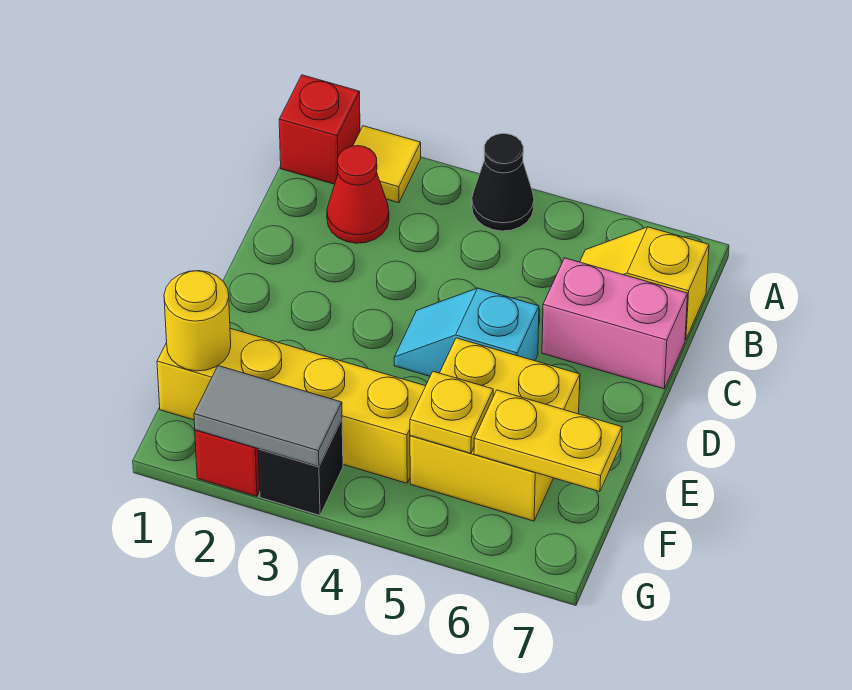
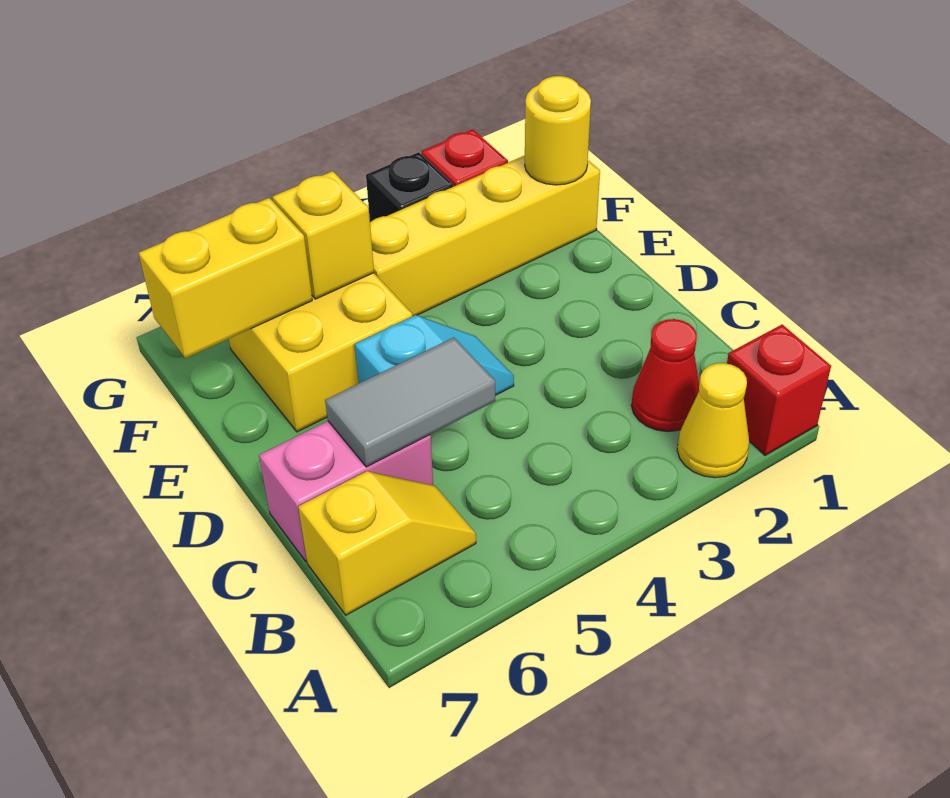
yellow tile A2 level 1 -> yellow cone A2 level 1
black cone A4 level 1 -> none
yellow plate F5 level 2 -> yellow brick F5 level 2
yellow plate F6:F7 level 2 -> yellow brick F6:F7 level 2
grey tile G2:G3 level 2 -> grey tile C5:C6 level 2

